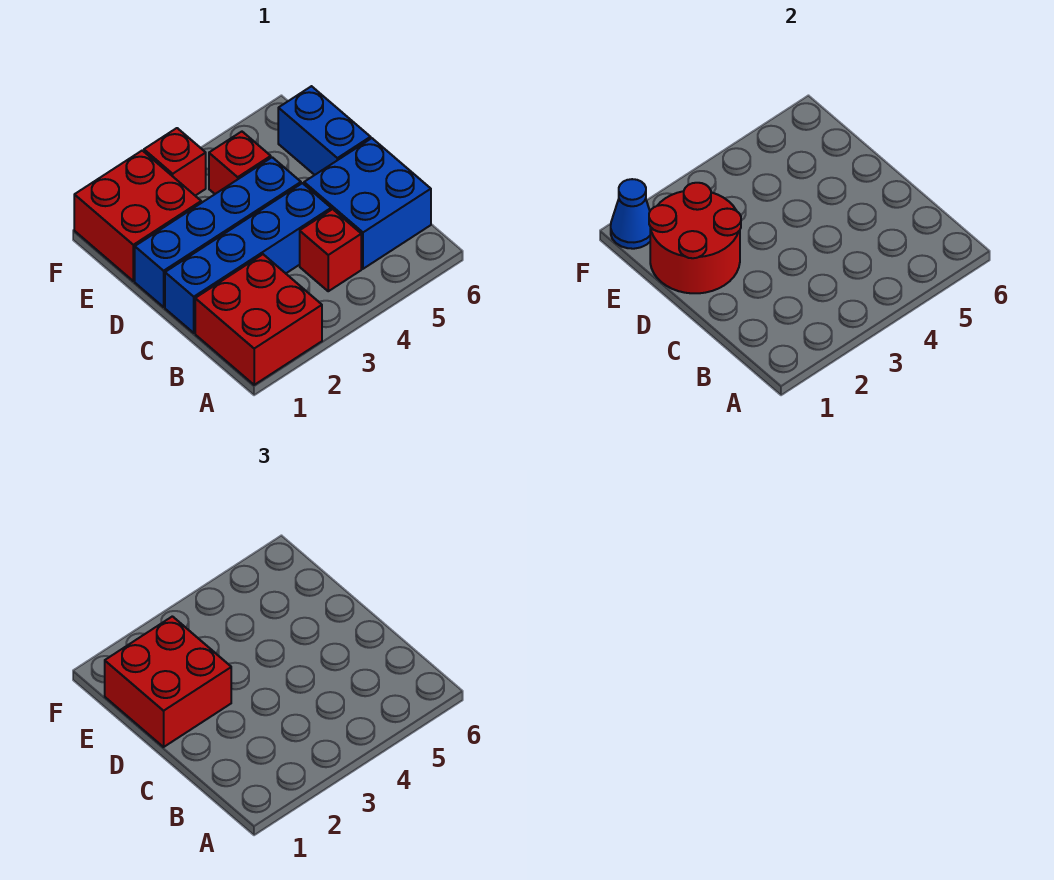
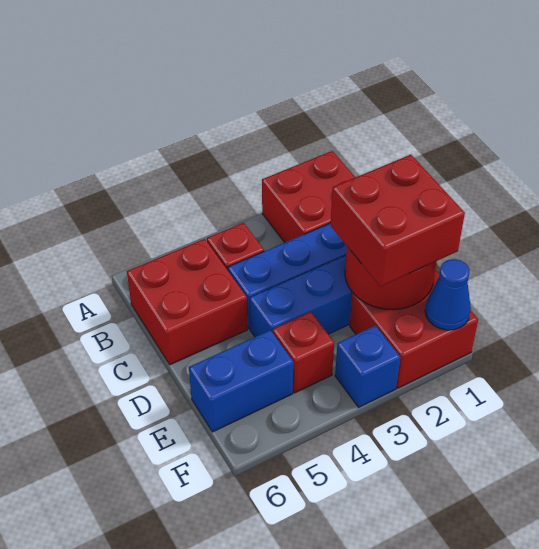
blue brick B5:C6 level 1 -> red brick B5:C6 level 1
blue brick D6:E6 level 1 -> blue brick E5:E6 level 1
red brick F3 level 1 -> blue brick F3 level 1

